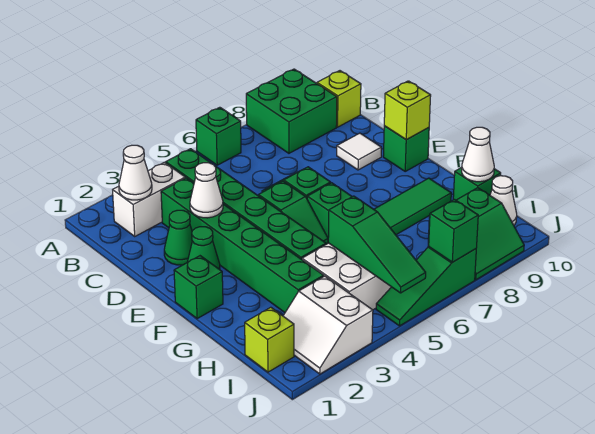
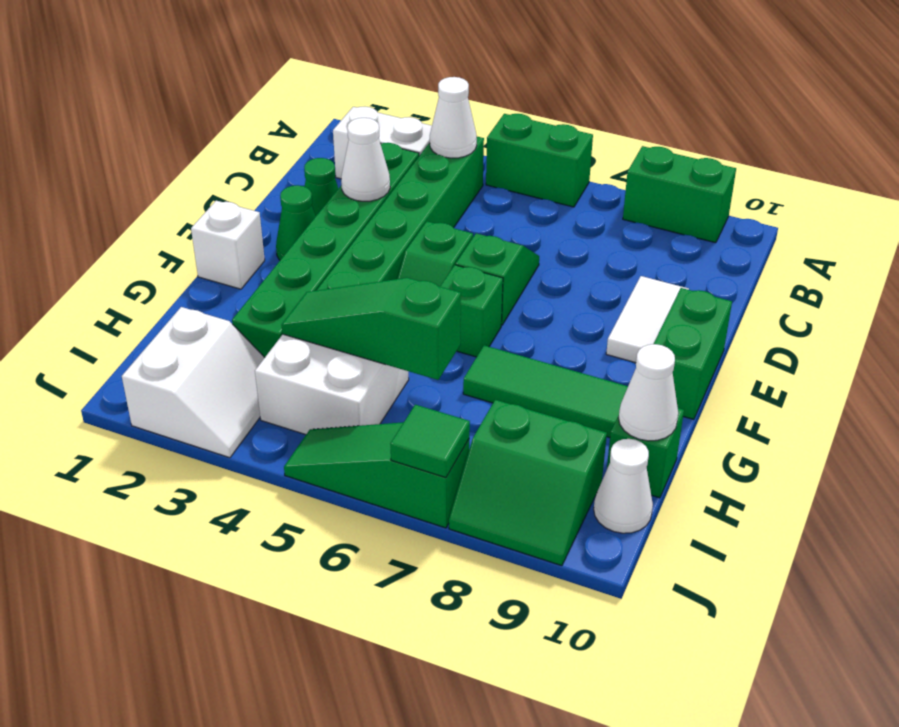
green brick A6 level 1 -> green brick A5:A6 level 1
green brick A8:B9 level 1 -> green brick A8:A9 level 1
white cone B2 level 2 -> white cone B4 level 2
lime brick B10 level 1 -> none
white tile D9 level 1 -> white tile D9:E9 level 1
green brick E10 level 1 -> green brick E10:F10 level 1
lime brick E10 level 2 -> none
green brick F1 level 1 -> white brick F1 level 1
green slope H5:J5 level 2 top H -> green slope H4:H6 level 2 top 6
lime brick I1 level 1 -> none
white slope I2:J3 level 1 top 3 -> white slope I2:J3 level 1 top 2
green brick J7 level 2 -> green tile J7 level 2

